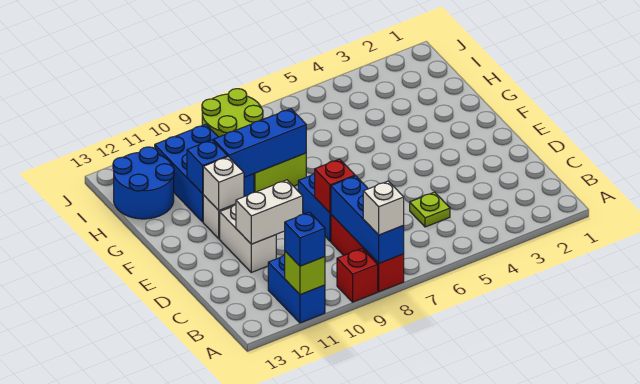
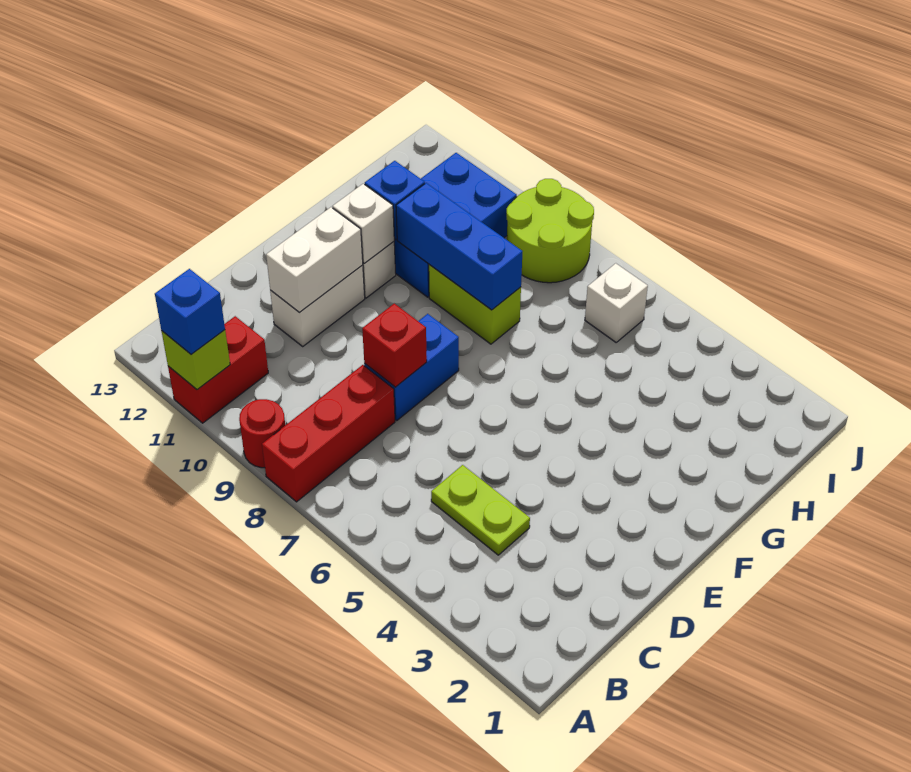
blue brick A8:C8 level 2 -> none
white brick A8 level 3 -> white brick I6 level 1
red brick A9 level 1 -> red round brick A9 level 1
blue brick A11:B11 level 1 -> red brick A11:B11 level 1
lime plate C5 level 1 -> lime plate C4:C5 level 1
white brick D10:D11 level 2 -> white brick D11:E11 level 2
blue round brick H12:I13 level 1 -> none

